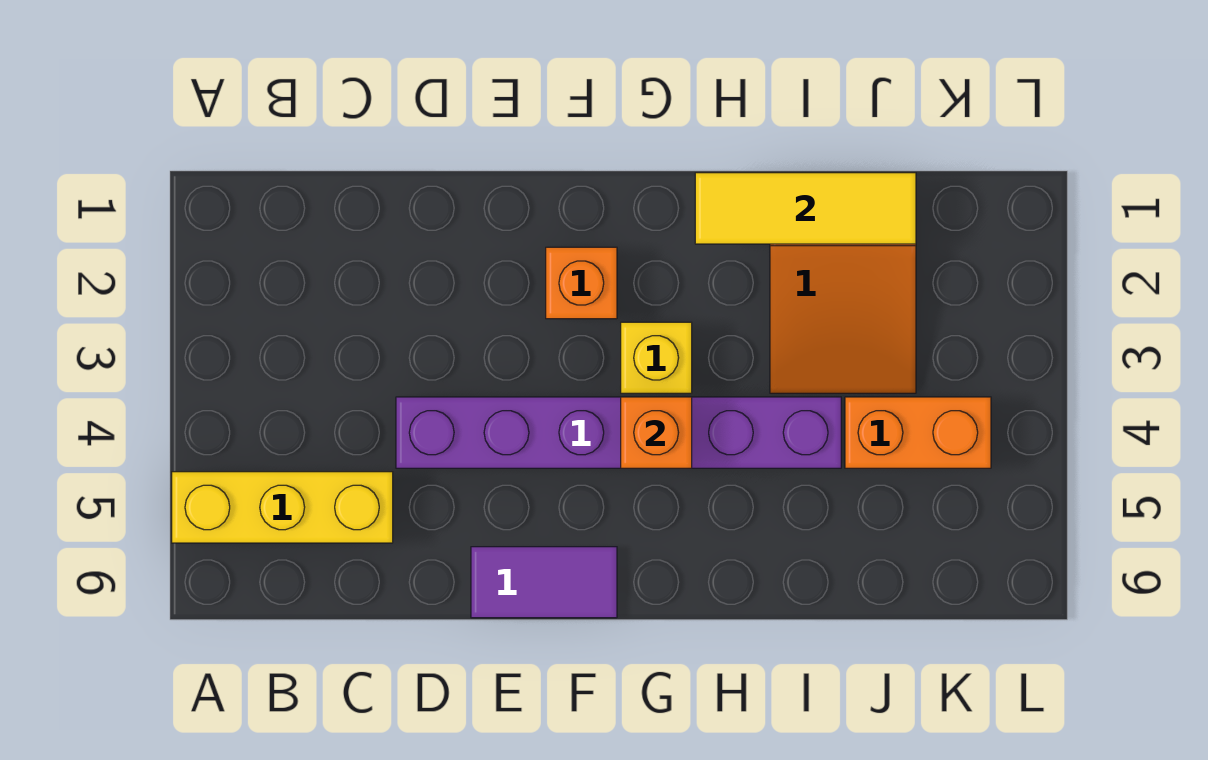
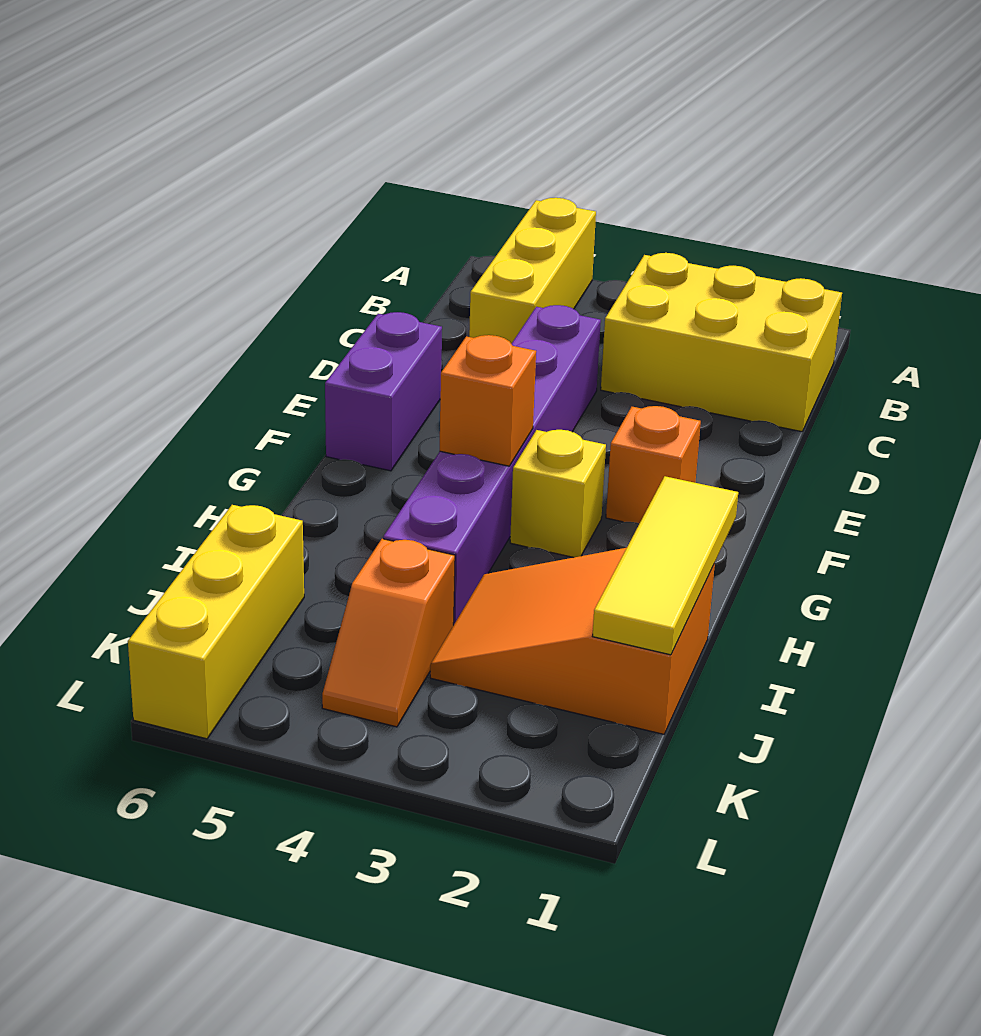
none -> yellow brick B1:C3 level 1
purple tile E6:F6 level 1 -> purple brick E6:F6 level 1
orange brick J4:K4 level 1 -> orange slope J4:K4 level 1 top J
none -> yellow brick J6:L6 level 1

